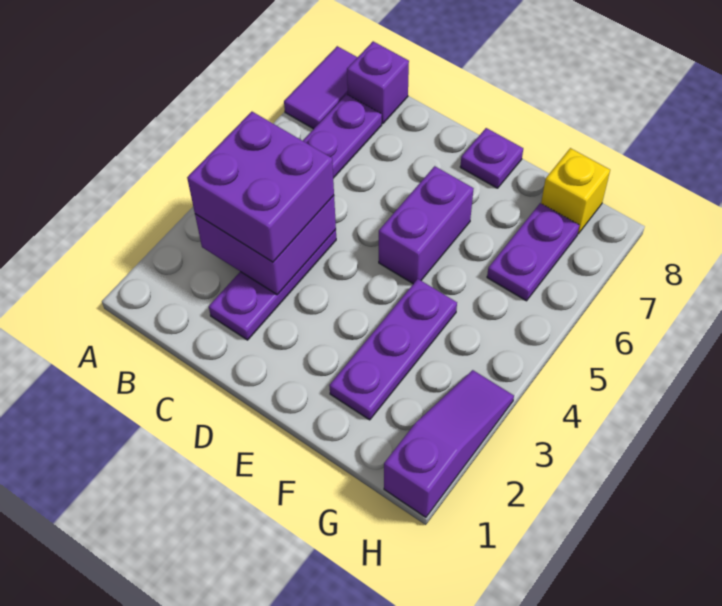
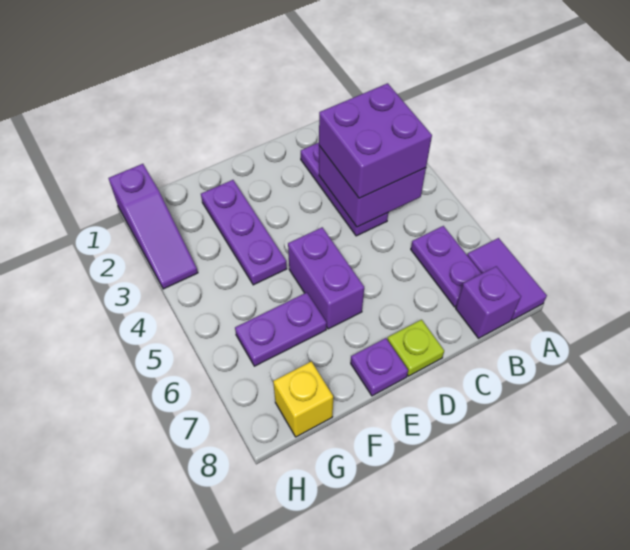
none -> lime plate D8 level 1
purple plate G6:G7 level 1 -> purple plate F6:G6 level 1

